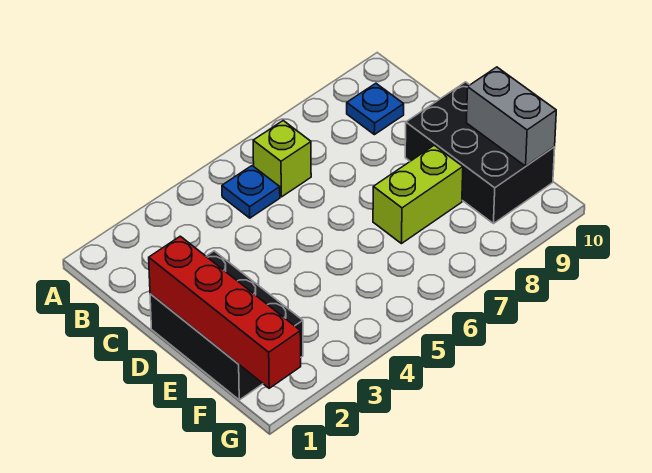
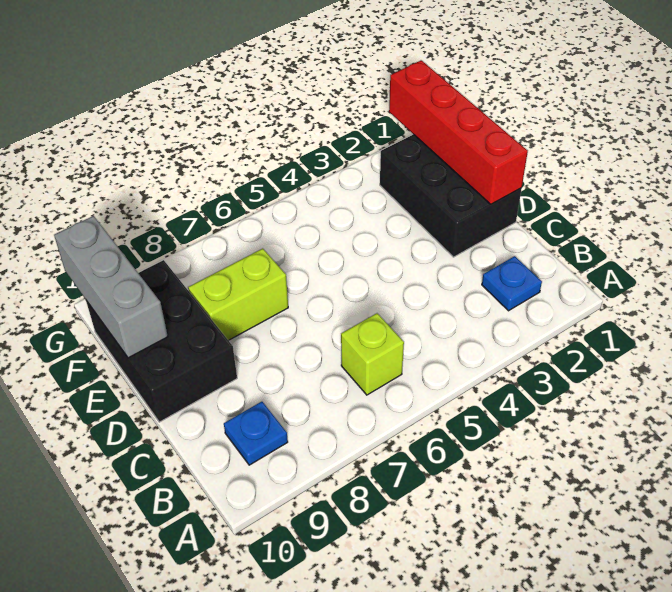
blue plate B5 level 1 -> blue plate B2 level 1
grey brick E10:F10 level 2 -> grey brick E10:G10 level 2

